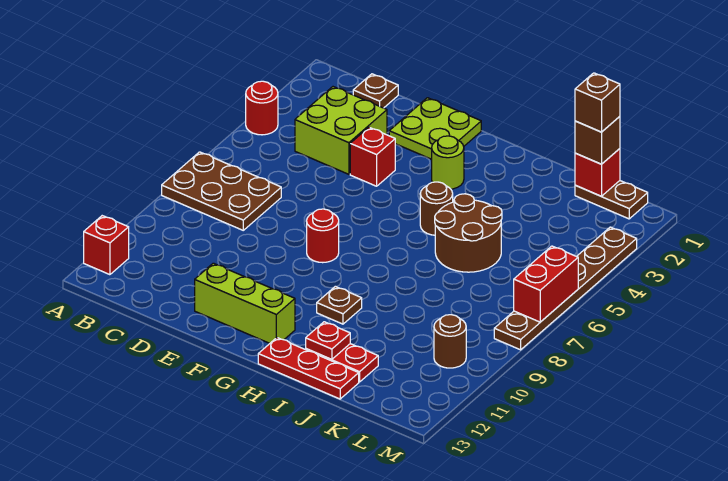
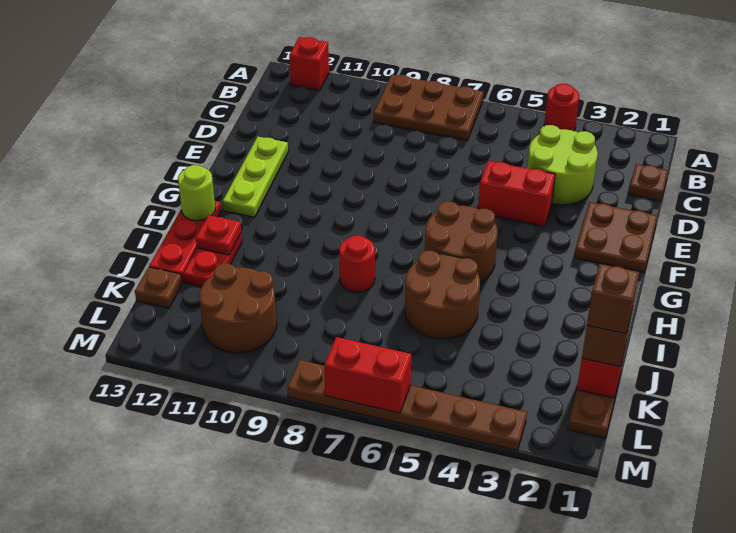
brown plate A7:C8 level 1 -> brown plate A7:B9 level 1
lime brick C3:D4 level 1 -> lime round brick C3:D4 level 1
lime plate E1:F2 level 1 -> brown plate E1:F2 level 1
red brick E4 level 1 -> red brick E4:E5 level 1
lime brick E12:G12 level 1 -> lime plate E12:G12 level 1
red round brick F8 level 1 -> red round brick I8 level 1
lime round brick G3 level 1 -> lime round brick H13 level 2
brown round brick H5 level 1 -> brown round brick G5:H6 level 1
brown plate H10 level 1 -> brown plate K13 level 1
brown round brick L10 level 1 -> brown round brick K10:L11 level 1

